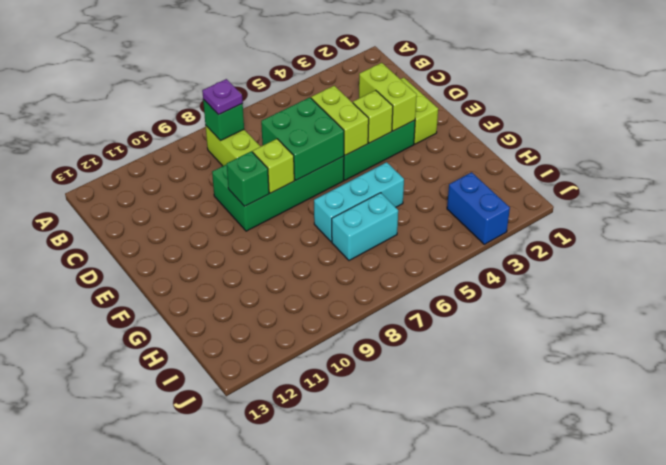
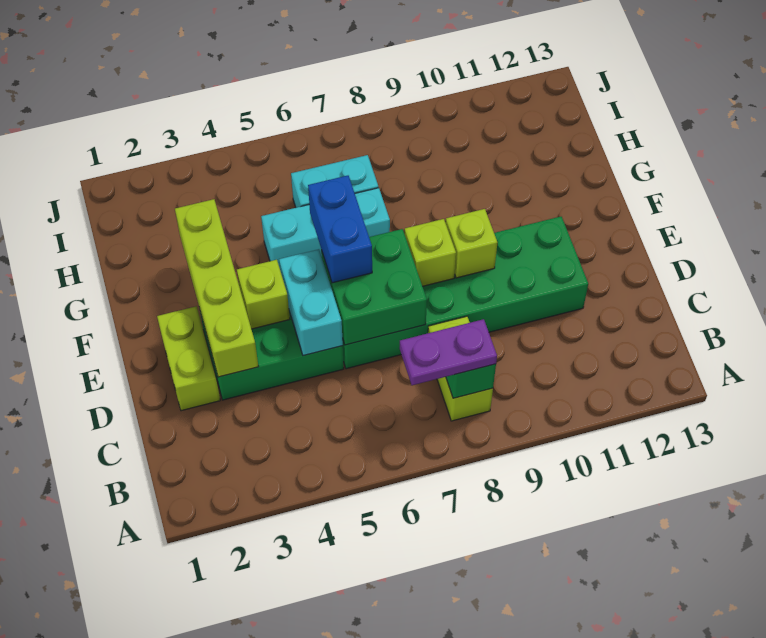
purple plate B8 level 3 -> purple plate B7:B8 level 3
lime brick D3:E3 level 2 -> lime brick D3:G3 level 2
lime brick D5:E5 level 2 -> cyan brick D5:E5 level 2
green brick D6:E9 level 1 -> green brick D6:E11 level 1
green brick E9 level 2 -> lime brick E9 level 2
blue brick I3:J3 level 1 -> blue brick E6:F6 level 3

